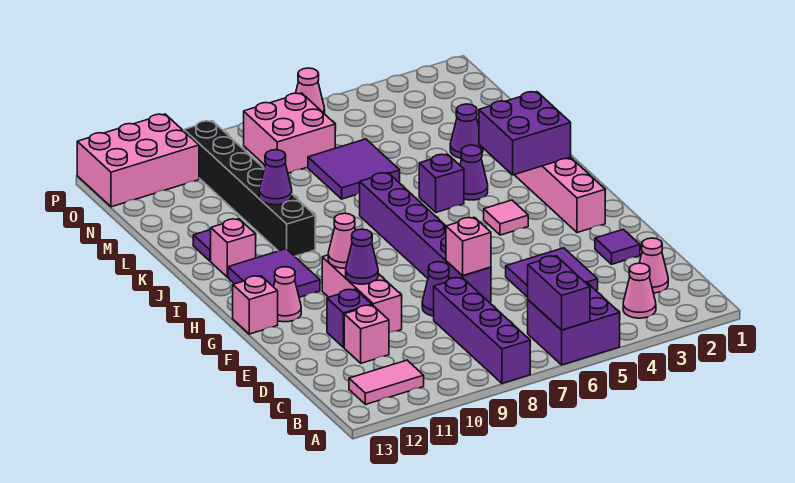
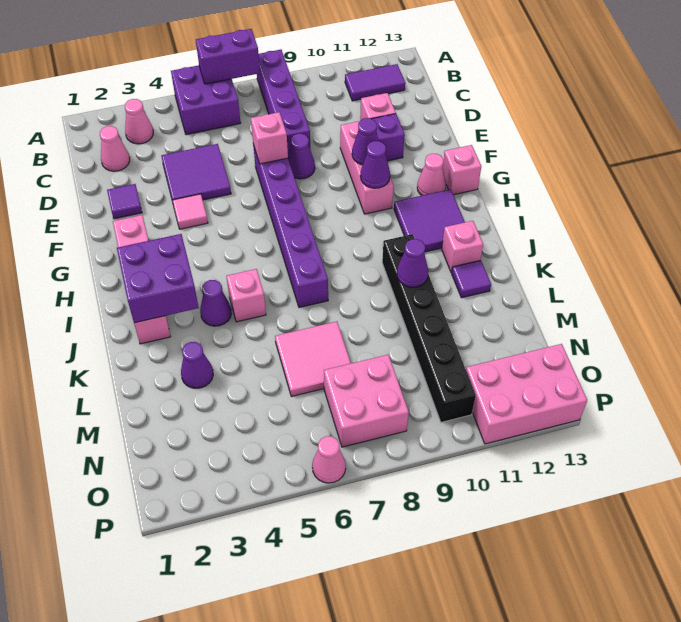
purple brick A6:B6 level 2 -> purple brick A6:A7 level 2
pink tile B11:B12 level 1 -> purple tile B11:B12 level 1
pink cone G10 level 2 -> purple cone G10 level 2
pink tile H4 level 1 -> pink tile F4 level 1
purple brick J5 level 1 -> pink brick J5 level 1
purple tile L6:M7 level 1 -> pink tile L6:M7 level 1

